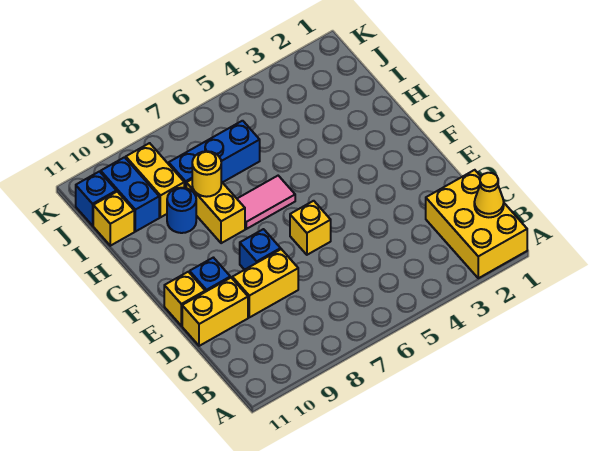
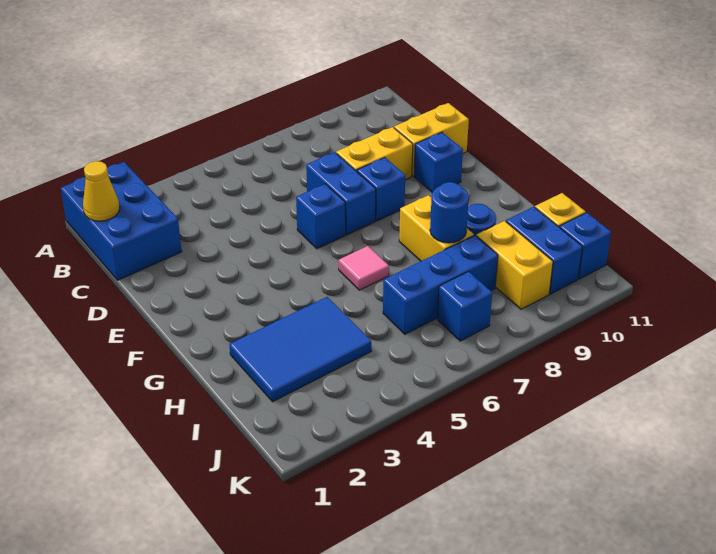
yellow brick A1:C2 level 1 -> blue brick A1:C2 level 1
none -> blue brick D7:E7 level 1
yellow brick E6 level 1 -> blue brick E6 level 1
yellow brick E11 level 1 -> none
pink tile G6:G7 level 1 -> pink tile G6 level 1
none -> blue tile H2:I4 level 1
yellow round brick H8 level 2 -> blue round brick H8 level 2
none -> blue brick J7 level 1

